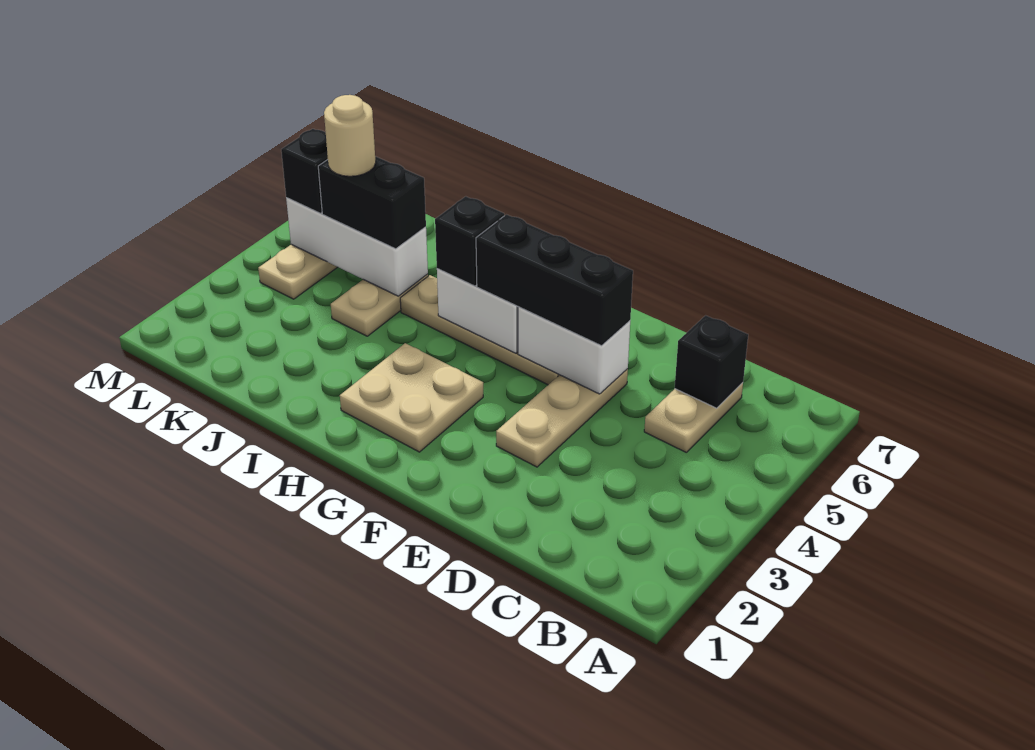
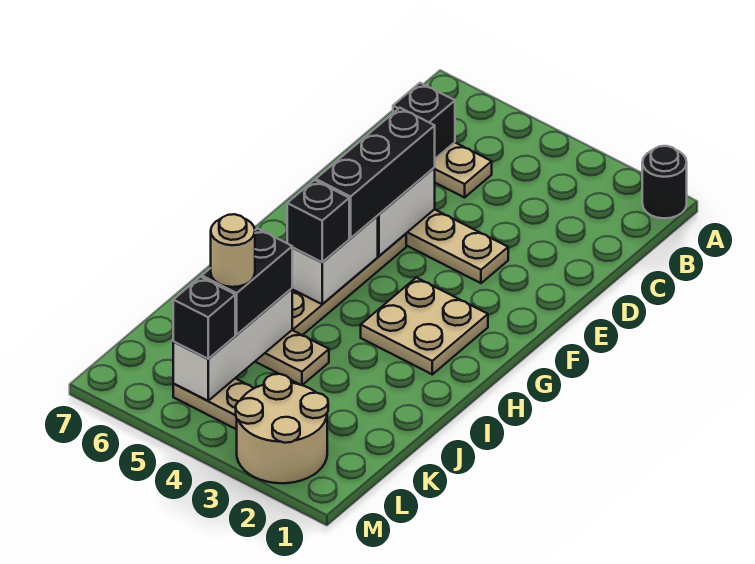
none -> black round brick A1 level 1
none -> tan round brick L2:M3 level 1

